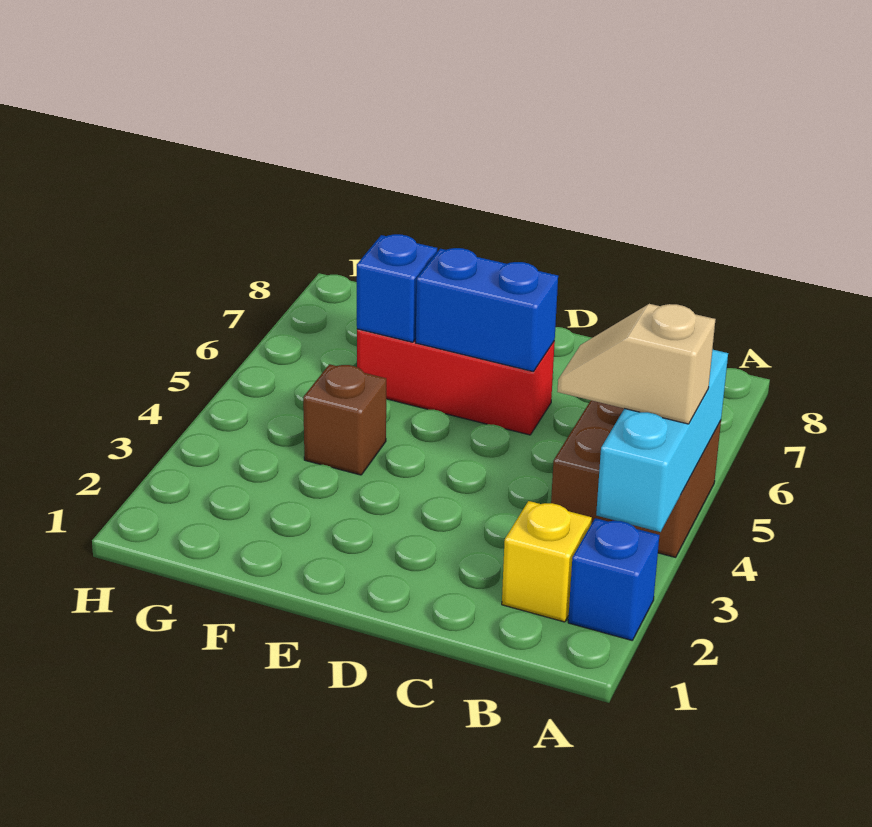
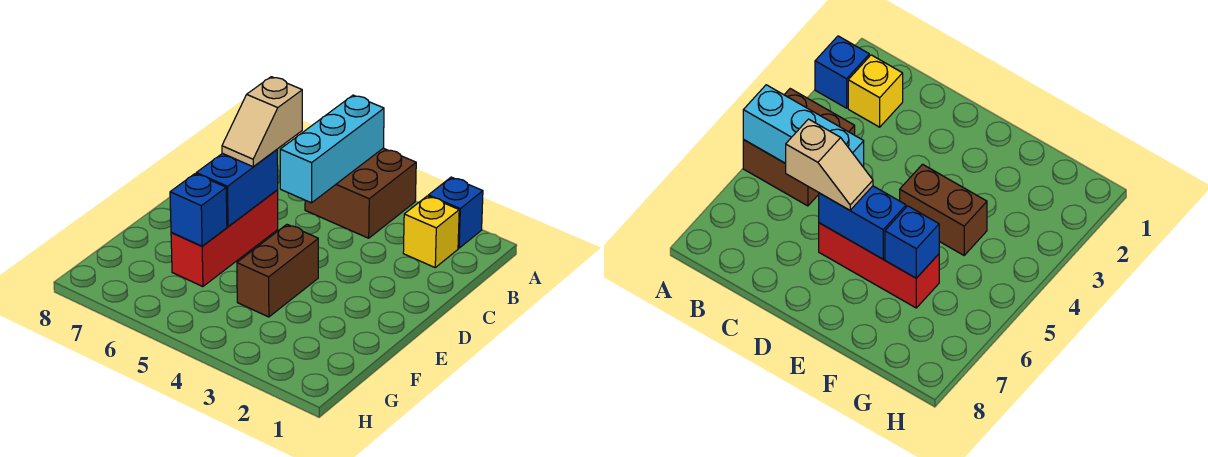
cyan brick A3:A5 level 2 -> cyan brick A5:C5 level 2
tan slope A4:B4 level 3 top A -> tan slope C6:D6 level 3 top C
brown brick F4 level 1 -> brown brick E4:F4 level 1

